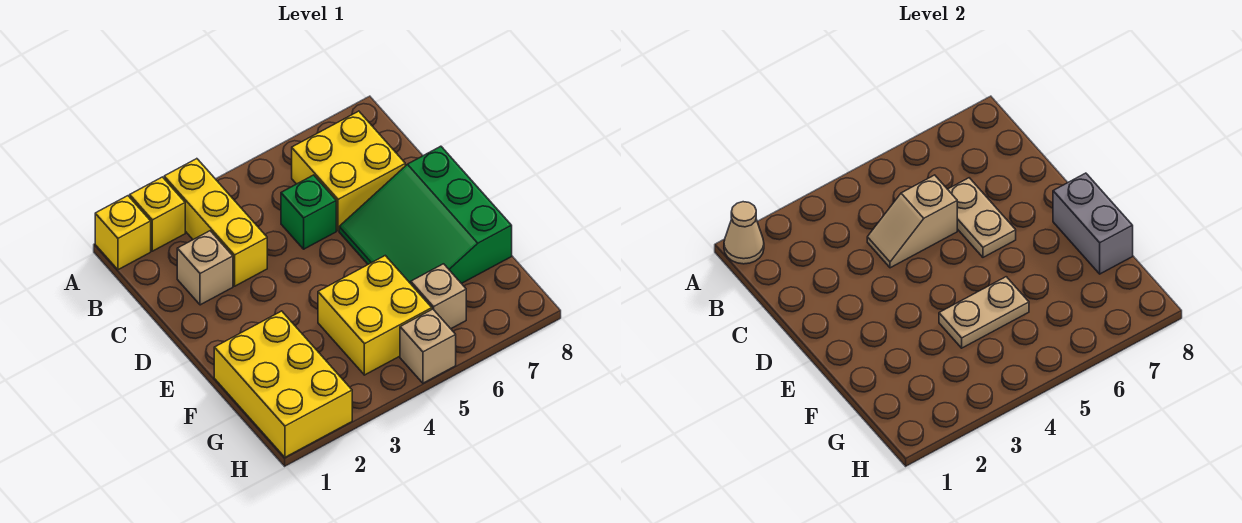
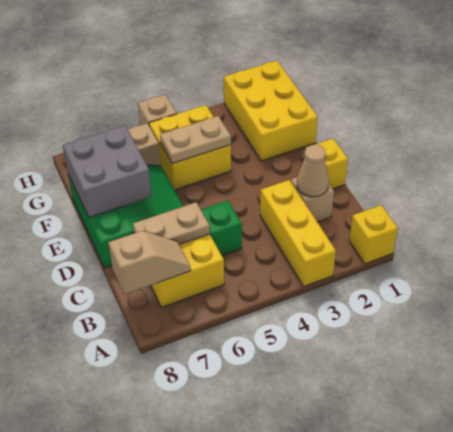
tan cone A1 level 2 -> tan cone C2 level 2
yellow brick A2 level 1 -> yellow brick D1 level 1
tan slope C4:C5 level 2 top 5 -> tan slope B7:B8 level 2 top 8
tan plate C6:D6 level 2 -> tan plate C6:C7 level 2
grey brick E8:F8 level 2 -> grey brick E7:F8 level 2

